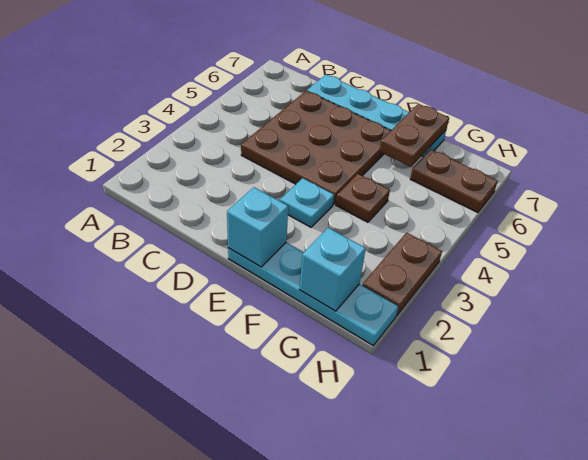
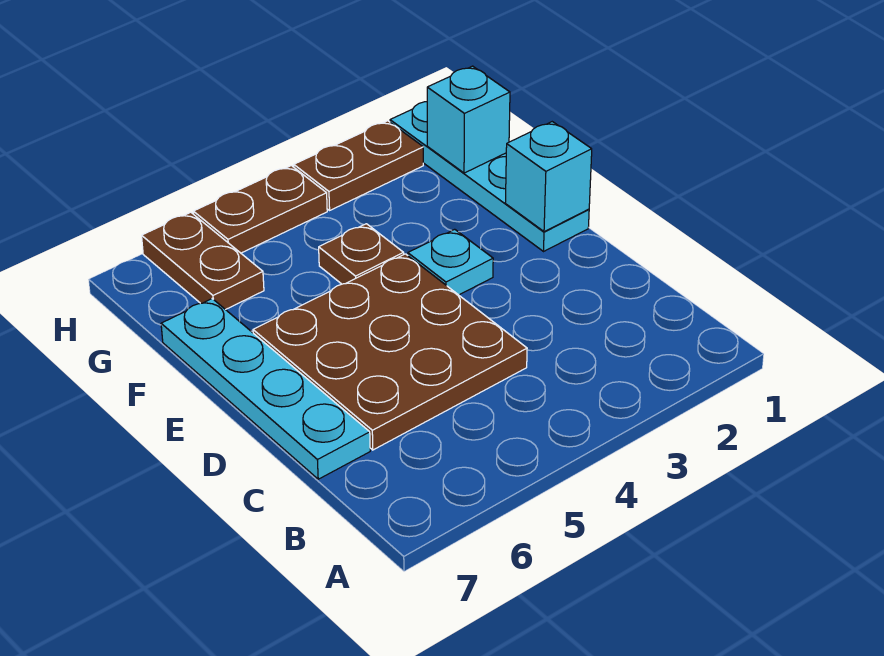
brown plate F6:F7 level 2 -> brown plate H4:H5 level 1

